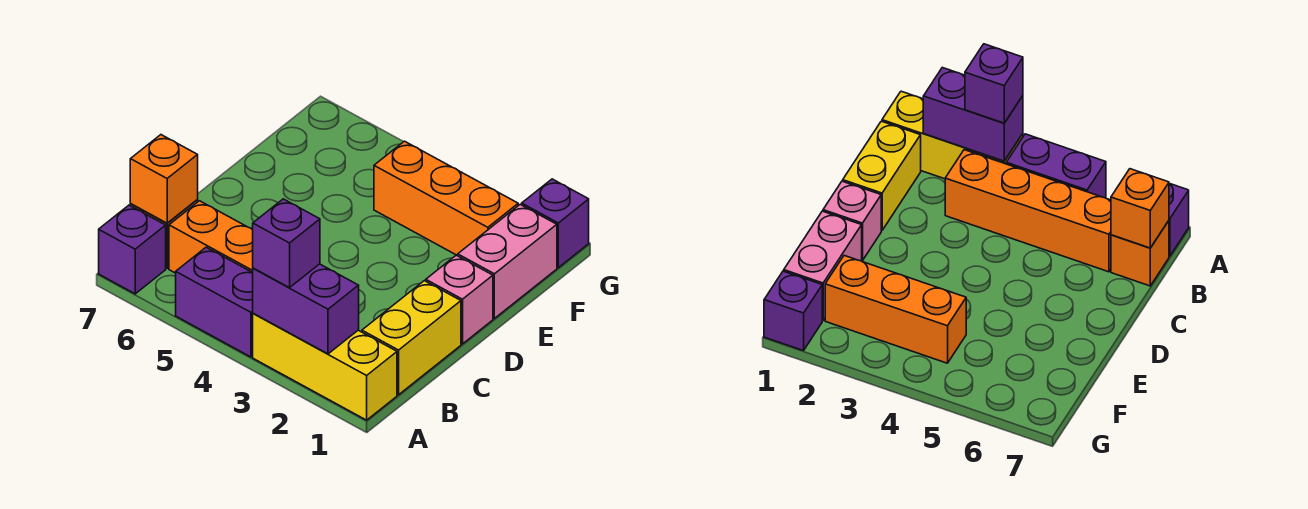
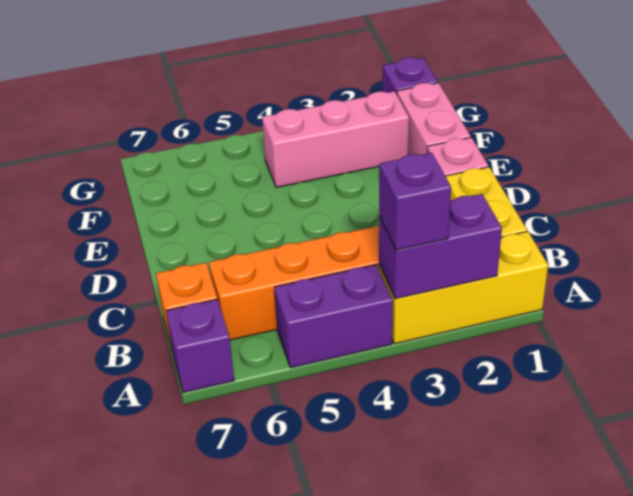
orange brick B7 level 2 -> none
orange brick F2:F4 level 1 -> pink brick F2:F4 level 1

